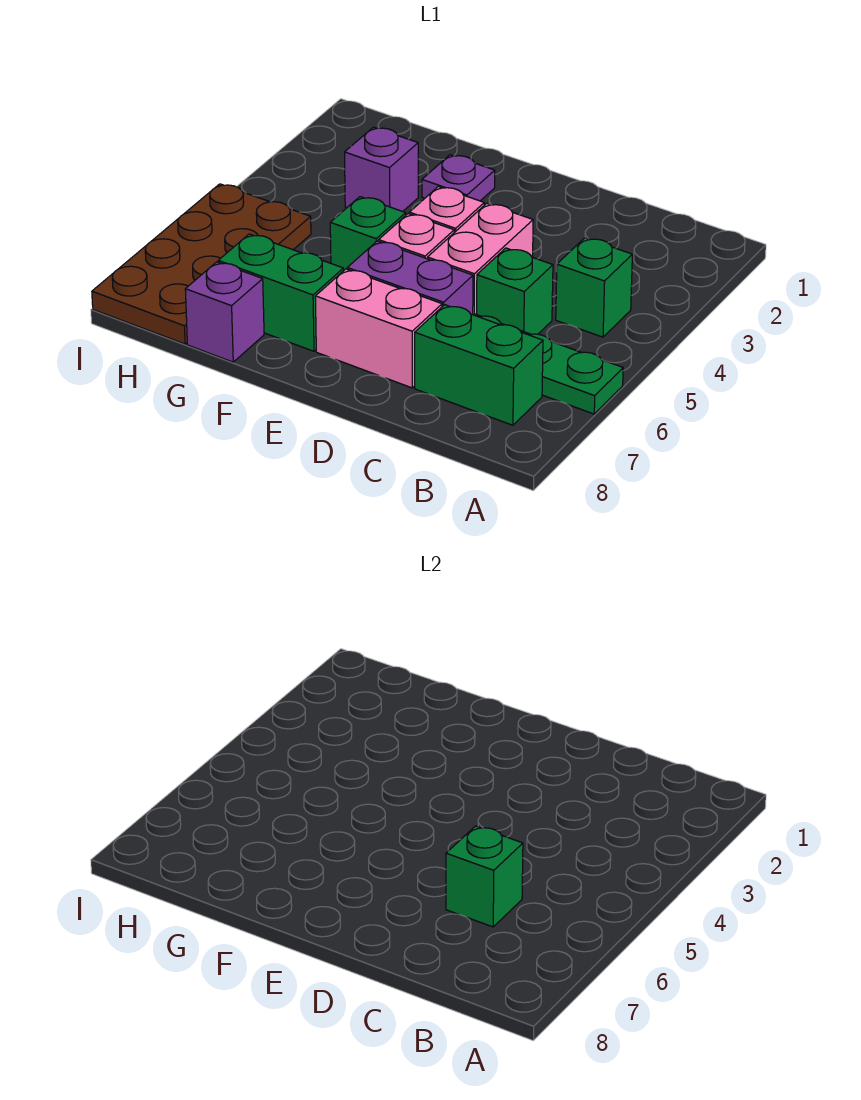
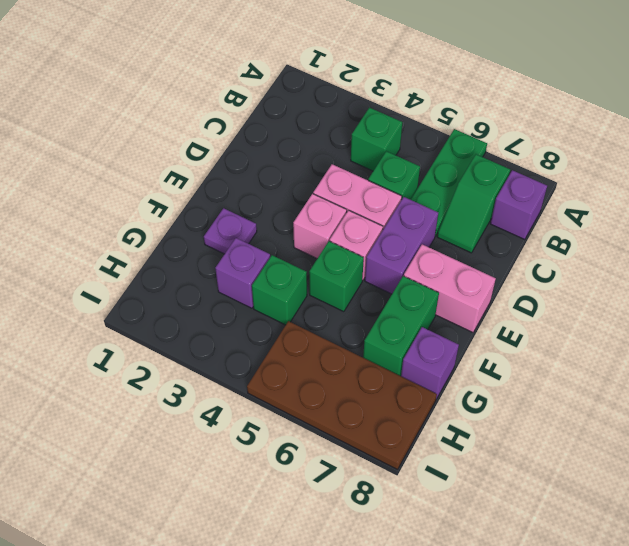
green brick B7:C7 level 1 -> green slope B7:C7 level 1 top B
none -> purple brick B8 level 1
green brick C6 level 2 -> green brick G4 level 1
pink brick D7:E7 level 1 -> pink brick E7:E8 level 1

